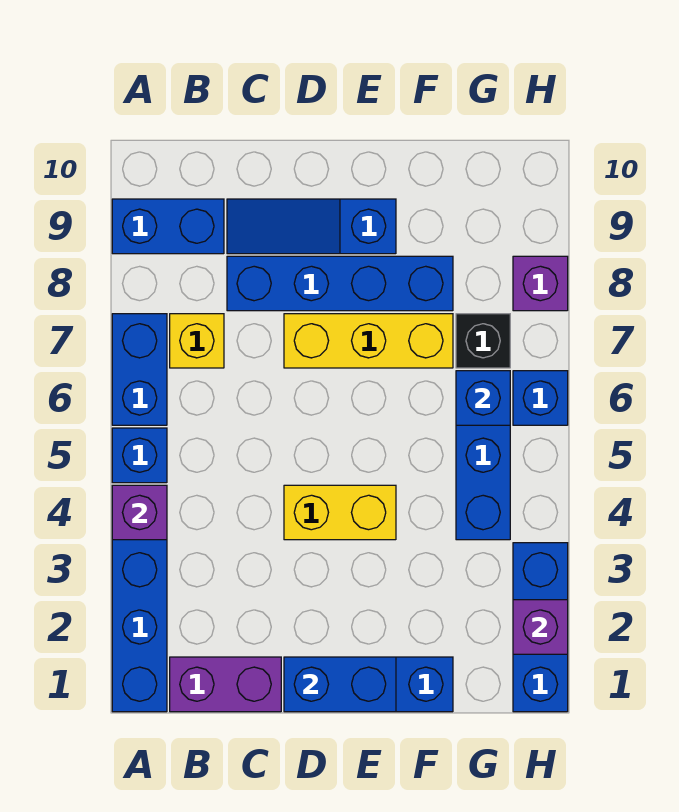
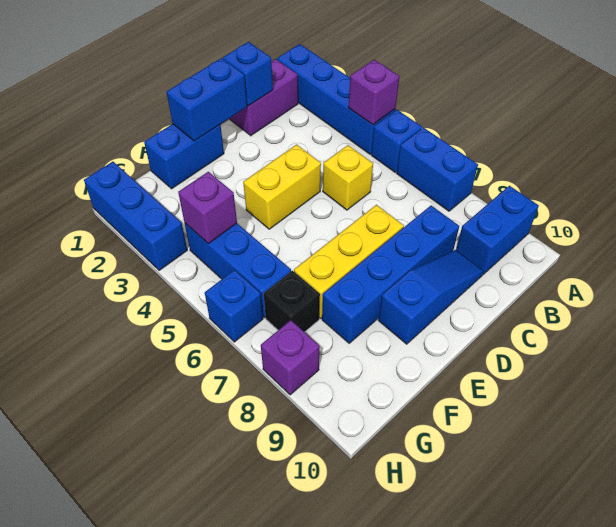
yellow brick B7 level 1 -> yellow brick C5 level 1
blue brick G6 level 2 -> blue brick C1 level 2
purple brick H2 level 2 -> purple brick G4 level 2

